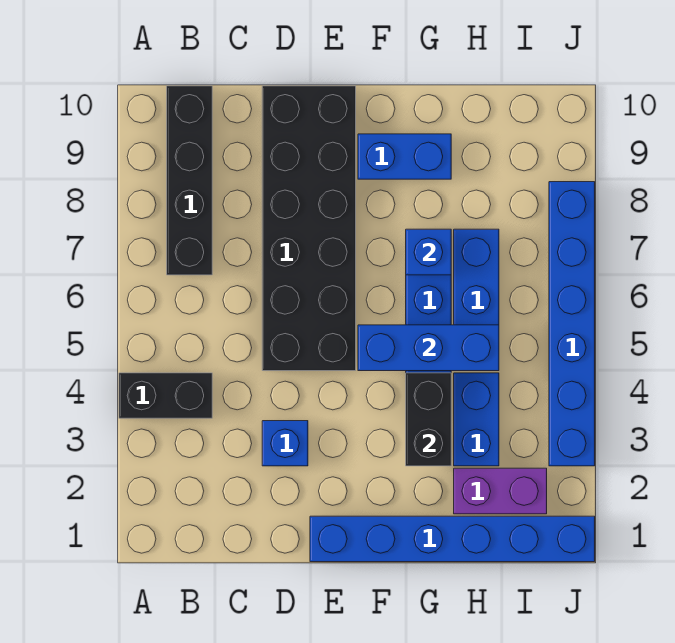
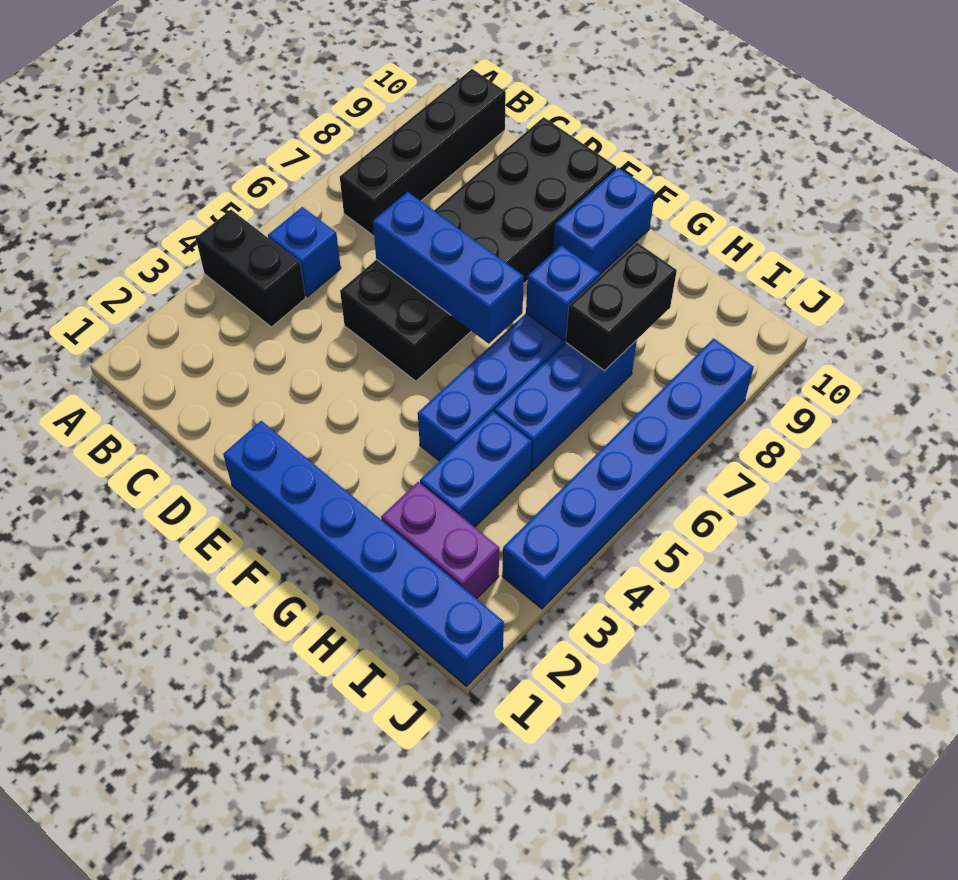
blue brick D3 level 1 -> blue brick B5 level 1
blue brick F5:H5 level 2 -> blue brick D6:F6 level 2
blue brick F9:G9 level 1 -> blue brick F9:F10 level 1
black brick G3:G4 level 2 -> black brick H7:H8 level 2

